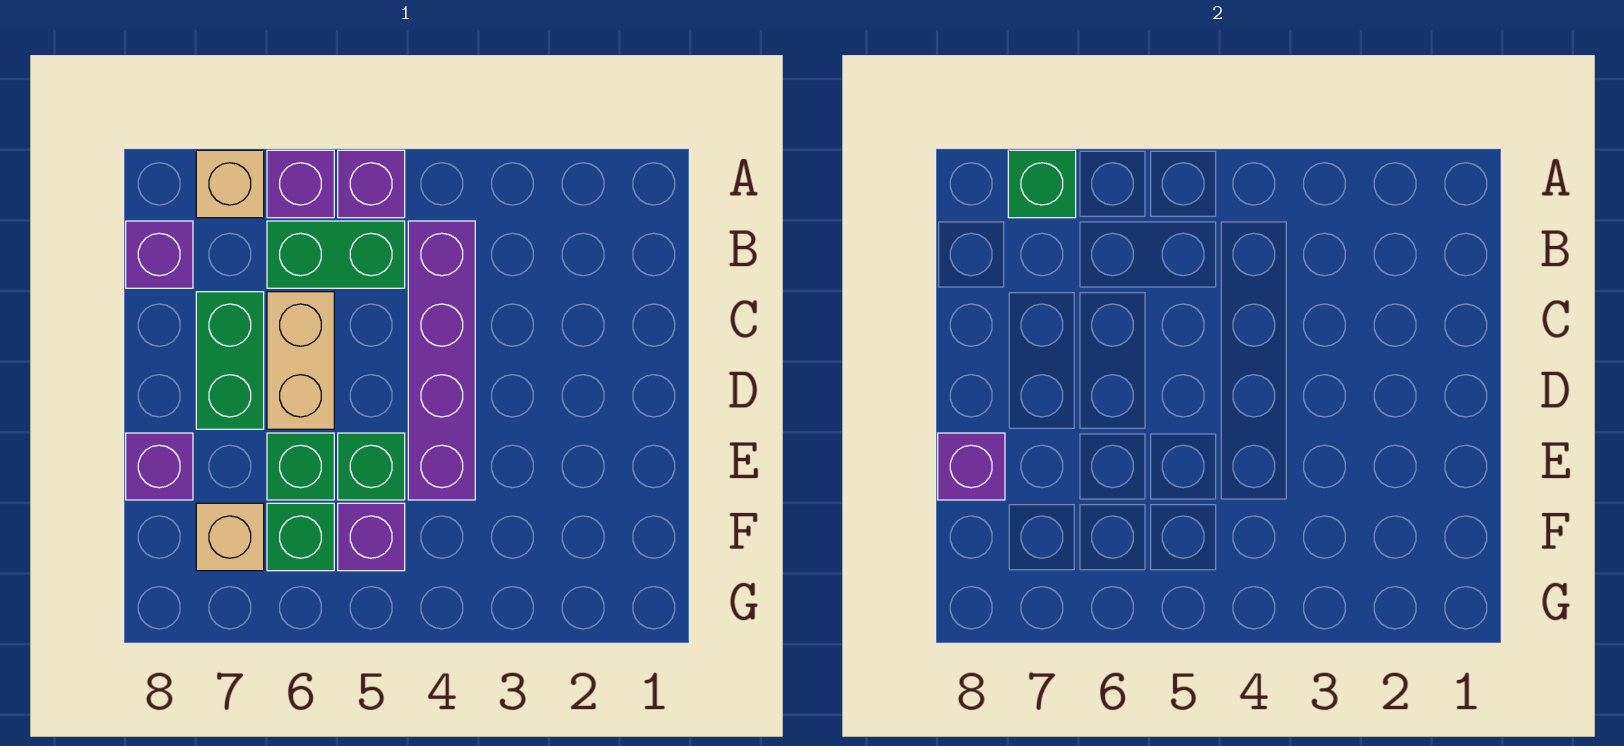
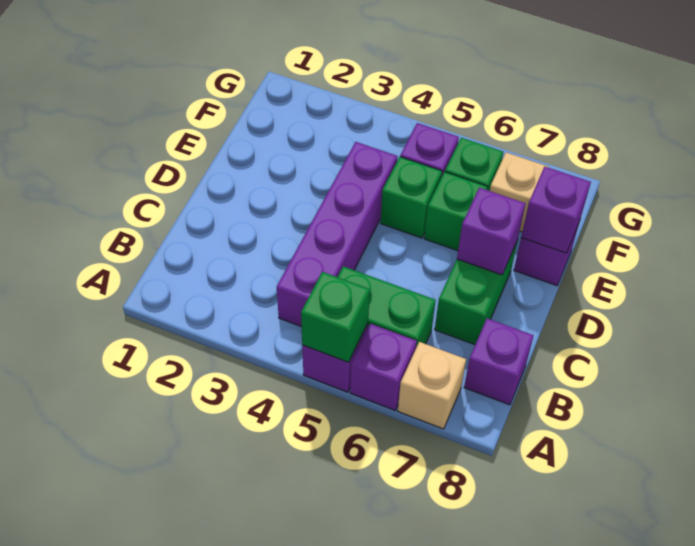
green brick A7 level 2 -> green brick A5 level 2
tan brick C6:D6 level 1 -> none
none -> purple brick D7 level 2

